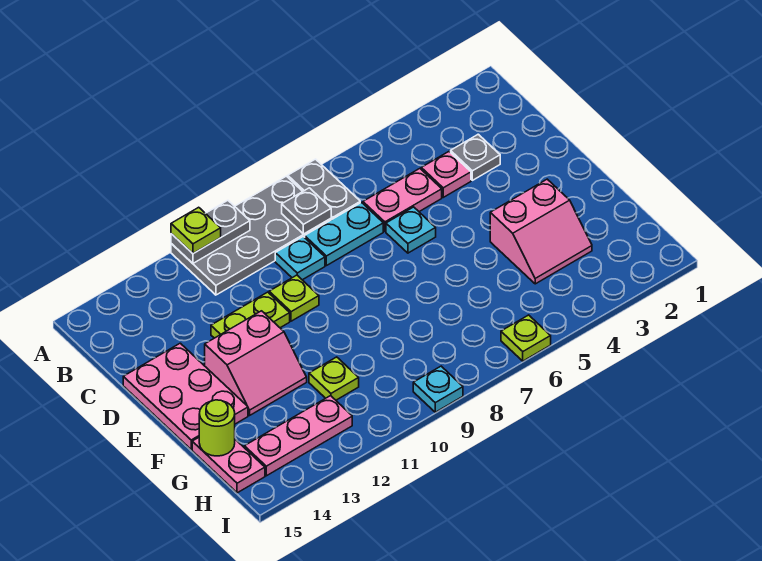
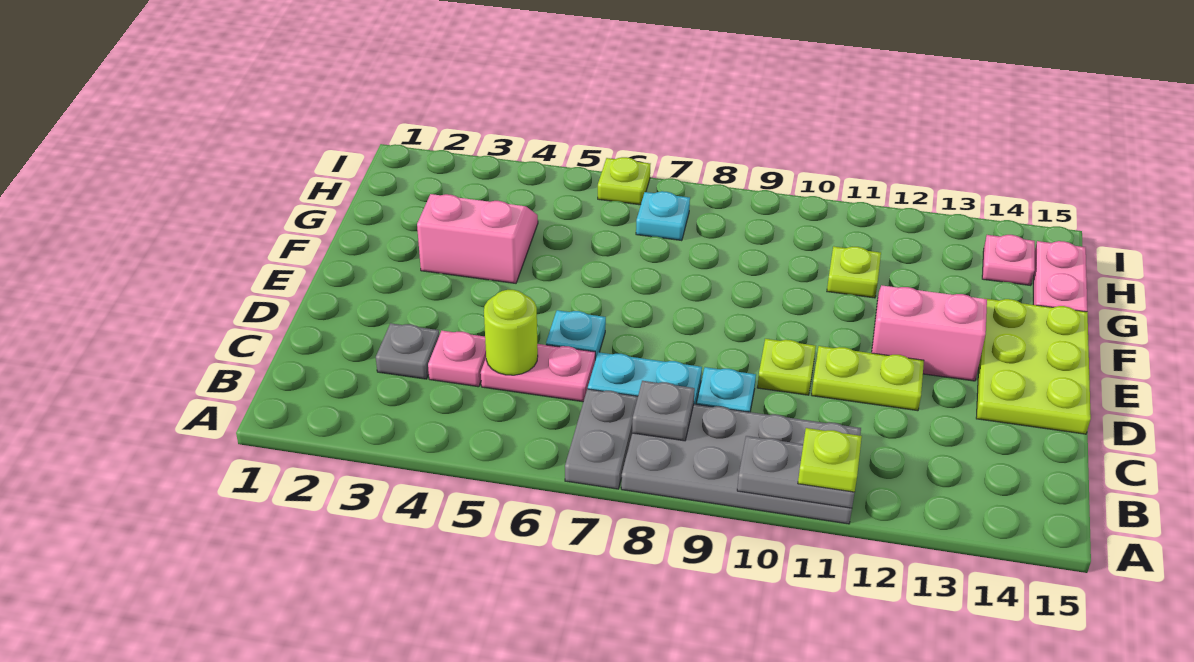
pink plate D14:F15 level 1 -> lime plate D14:F15 level 1
lime round brick G15 level 2 -> lime round brick C5 level 2
pink plate H12:H14 level 1 -> pink plate H14 level 1
cyan plate I9 level 1 -> cyan plate H7 level 1

